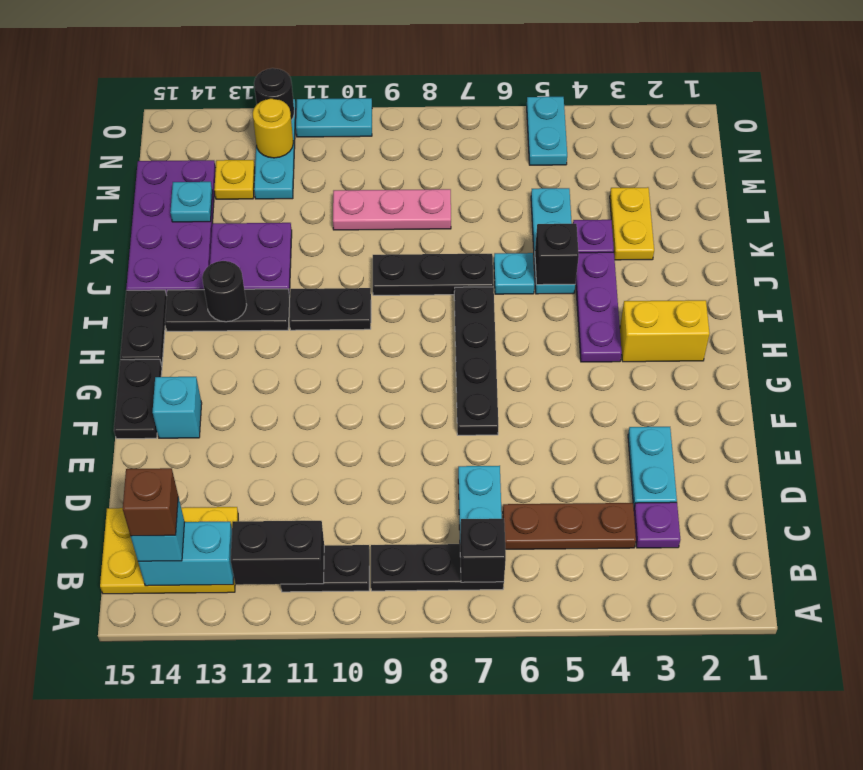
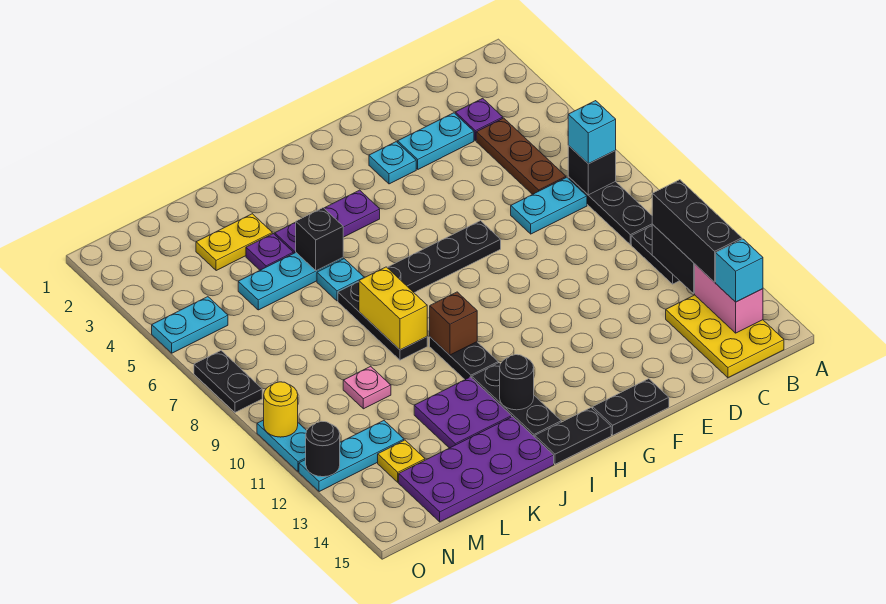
none -> black brick B11:B13 level 3
cyan brick B13:B14 level 2 -> pink brick B13:B14 level 2
brown brick B14 level 4 -> brown brick I10 level 2
cyan brick F14 level 1 -> cyan brick B7 level 3
yellow brick H2:H3 level 1 -> yellow brick J8:J9 level 2
pink plate L8:L10 level 1 -> pink plate L10 level 1
cyan plate L14 level 2 -> cyan plate F3 level 1
yellow round brick N12 level 2 -> yellow round brick O10 level 2
none -> black plate O7:O8 level 1

